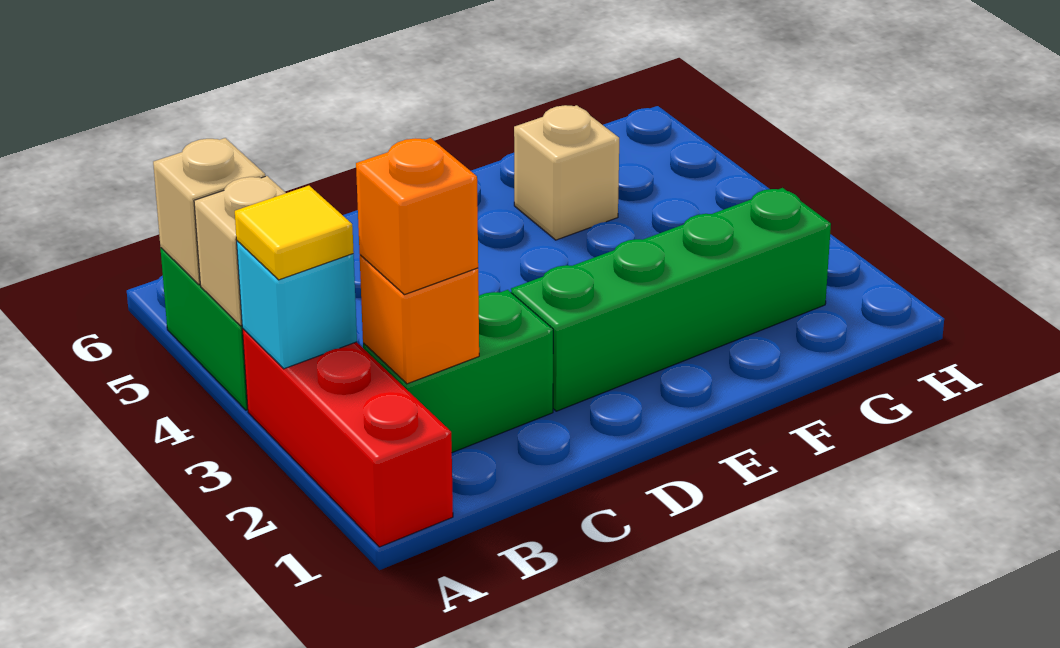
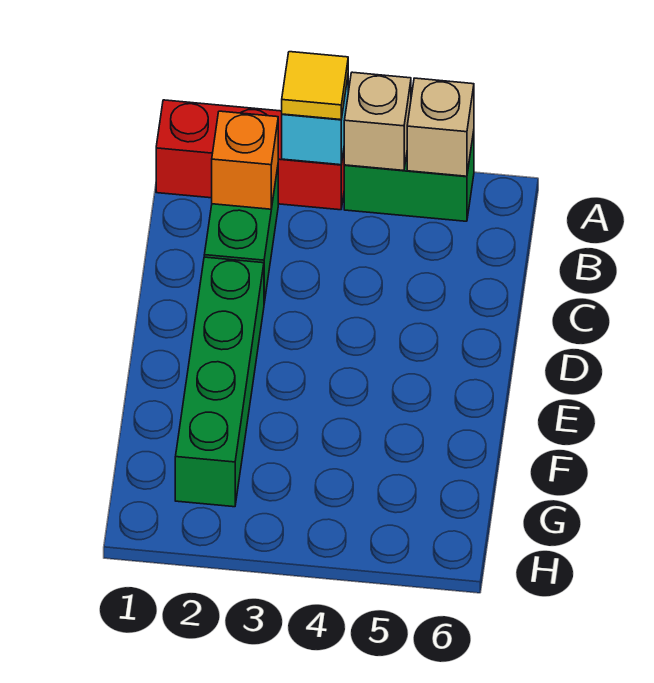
orange brick B2 level 3 -> none
tan brick F5 level 1 -> none

